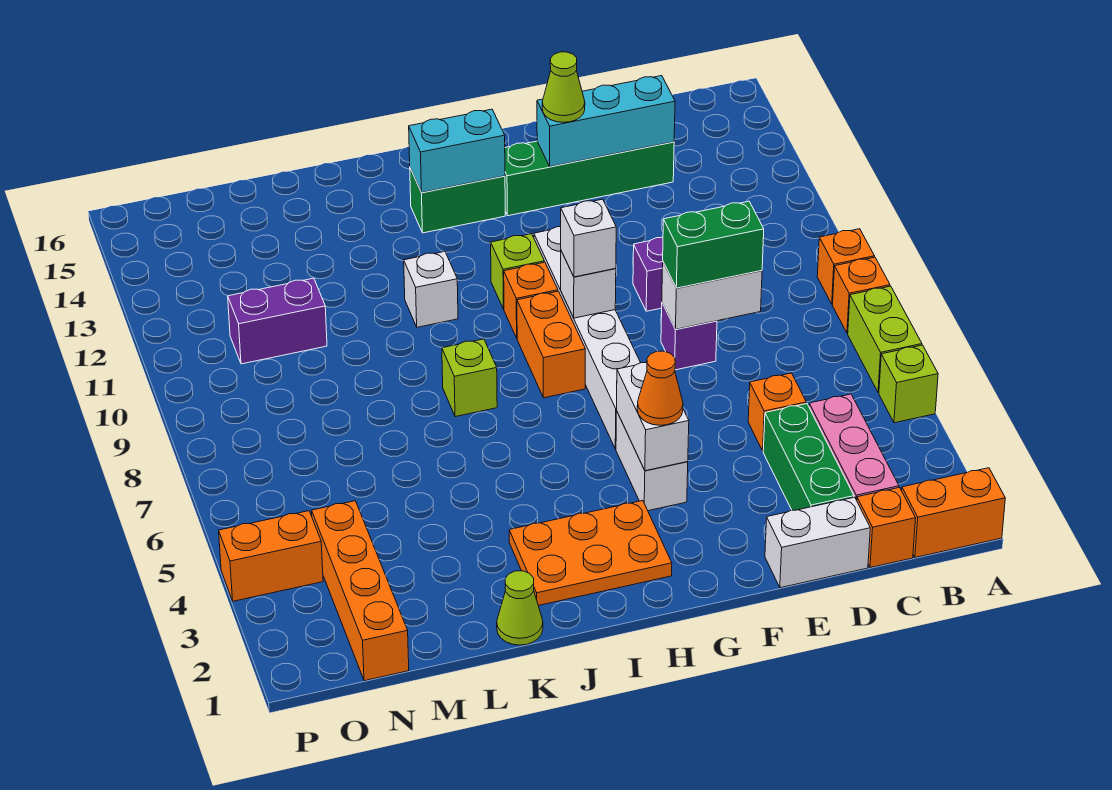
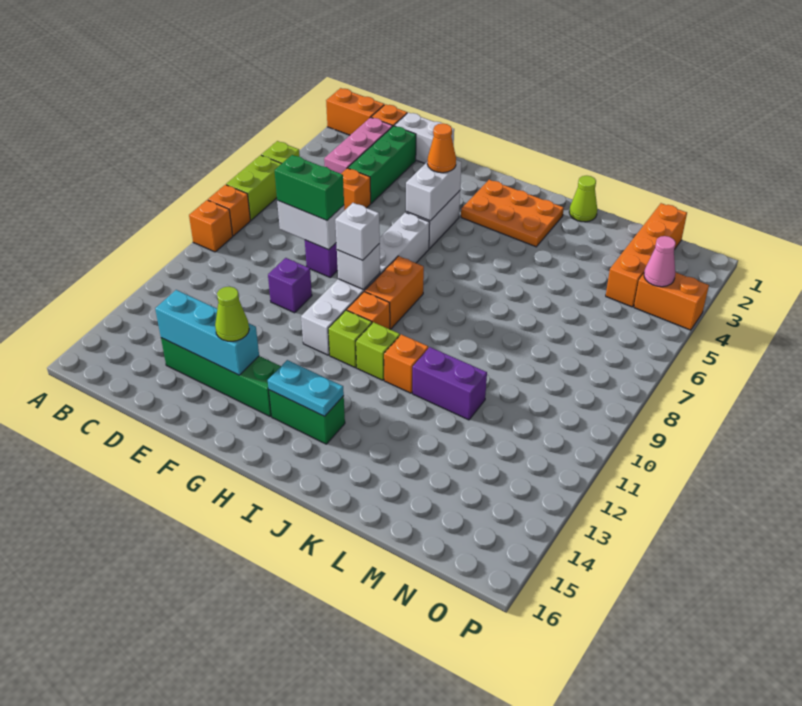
cyan brick H14:I14 level 2 -> cyan plate H14:I14 level 2
lime brick J8 level 1 -> lime brick I11 level 1
white brick J11 level 1 -> orange brick J11 level 1
purple brick M11:N11 level 1 -> purple brick K11:L11 level 1
none -> pink cone O4 level 2

